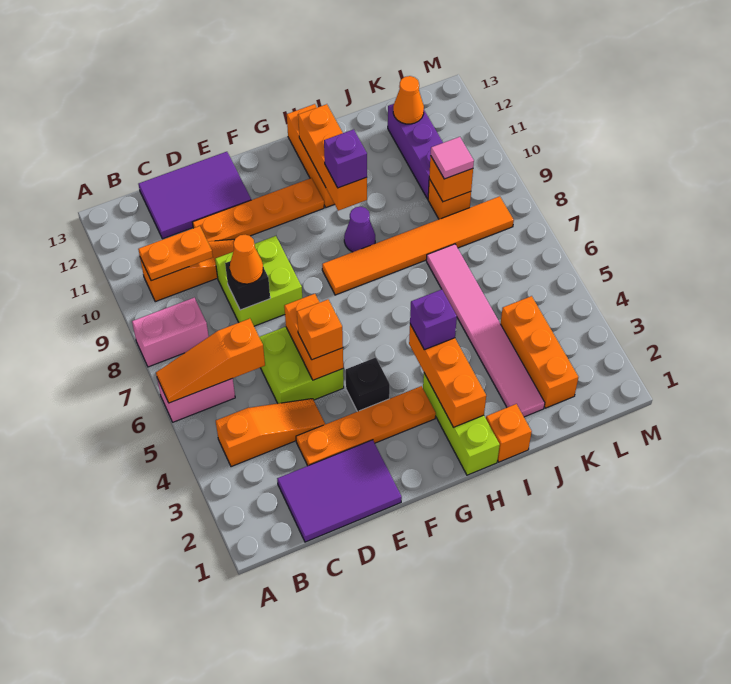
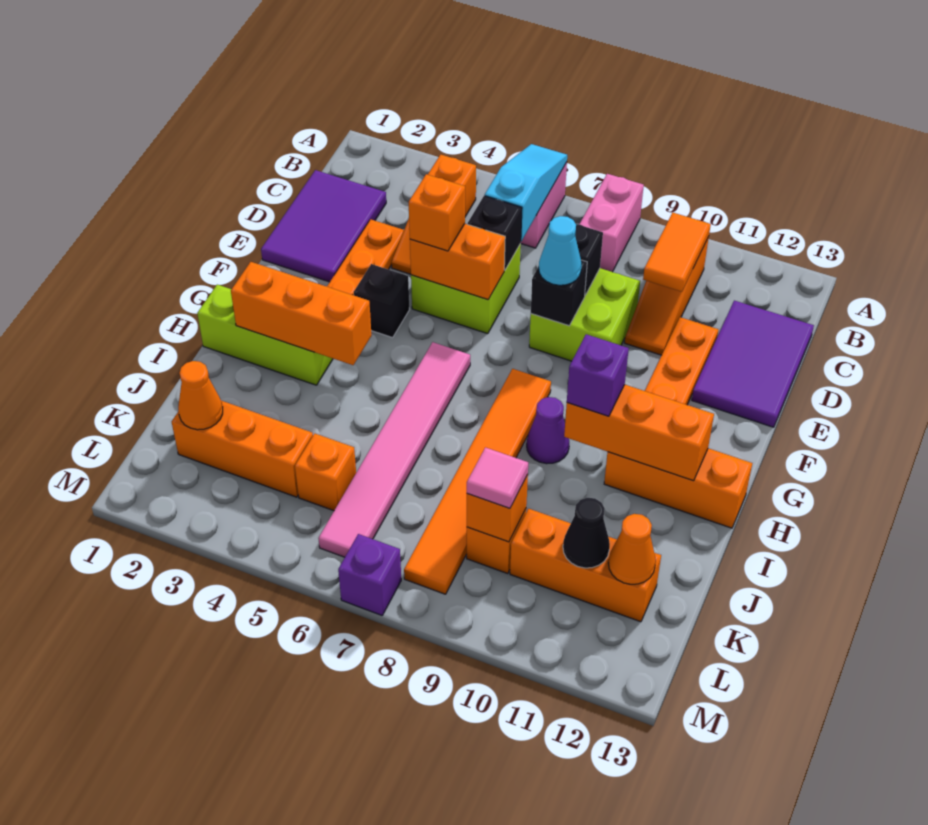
orange slope A6:C6 level 2 top C -> cyan slope A6:C6 level 2 top C
orange plate B10:C10 level 2 -> orange tile B10:C10 level 2
none -> black brick D6 level 2
orange cone D8 level 3 -> orange cone K2 level 2
none -> black brick E8 level 2
none -> cyan cone E8 level 3
purple brick H4 level 3 -> purple brick M7 level 1
orange brick I1 level 1 -> orange brick K5 level 1
pink tile J2:J7 level 1 -> pink tile G6:L6 level 1
purple brick K10:K12 level 1 -> orange brick K10:K12 level 1
none -> black cone K11 level 2

